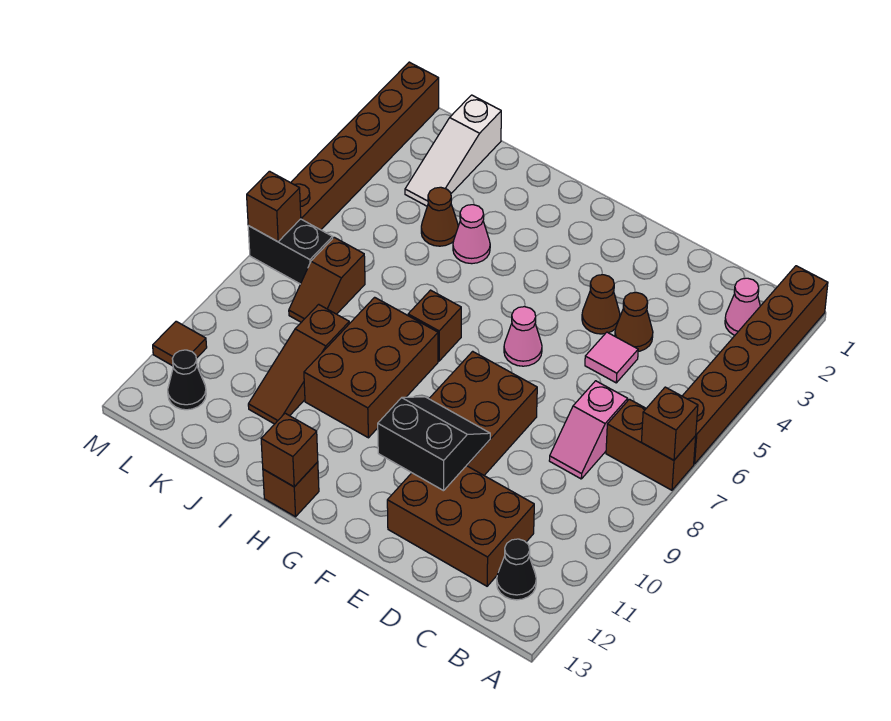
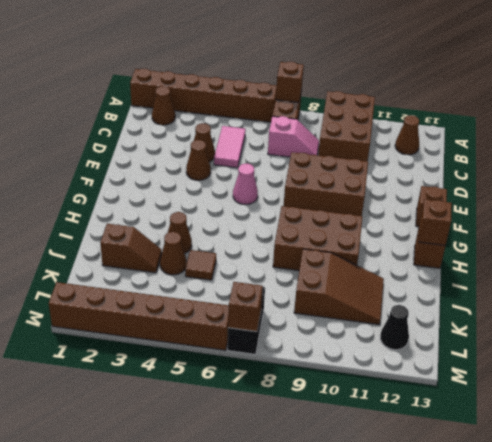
pink cone B2 level 1 -> brown cone B2 level 1
black cone B12 level 1 -> brown cone B12 level 1
brown brick C11:E12 level 1 -> brown brick A9:C10 level 1
pink tile D5 level 1 -> pink tile C5:D5 level 1
black slope E10:F11 level 2 top 11 -> none
brown brick H7 level 1 -> brown brick F13 level 1
pink cone I4 level 1 -> brown cone I4 level 1
brown slope J9:J11 level 1 top 9 -> brown slope J9:K11 level 1 top 9
white slope K1:K3 level 1 top 1 -> none
brown slope K7:K8 level 1 top 7 -> brown slope J2:J3 level 1 top 2
brown tile M11 level 1 -> brown tile J5 level 1

